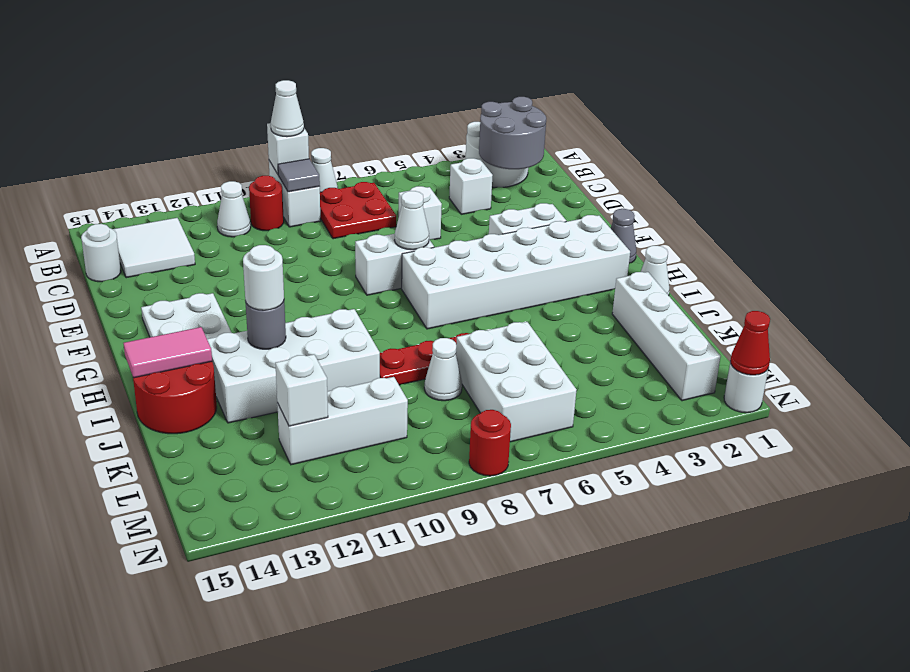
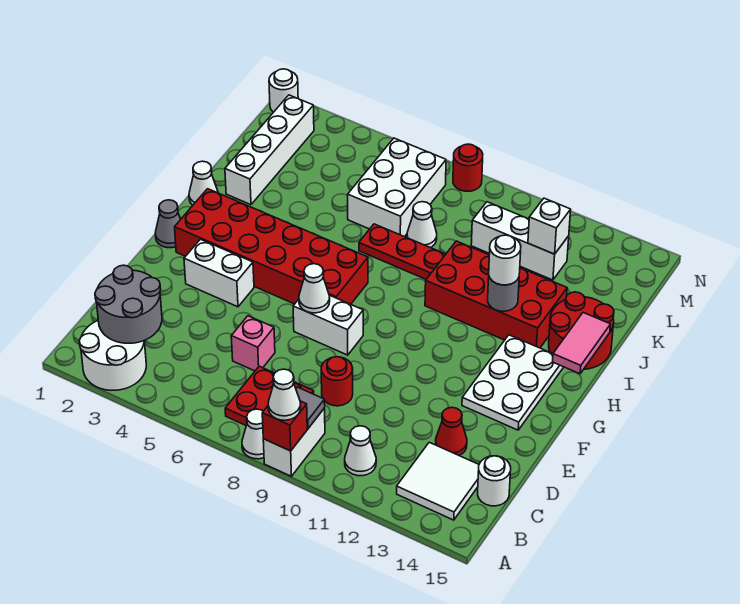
white brick A9 level 2 -> red brick A9 level 2
red round brick B10 level 1 -> red round brick D9 level 1
white brick C4 level 1 -> none
white brick D6 level 1 -> pink brick D6 level 1
white brick G2:H7 level 1 -> red brick G2:H7 level 1
white brick I10:J13 level 1 -> red brick I10:J13 level 1
pink tile I14:I15 level 2 -> pink tile H15:I15 level 2
red cone N1 level 2 -> red cone D13 level 1

